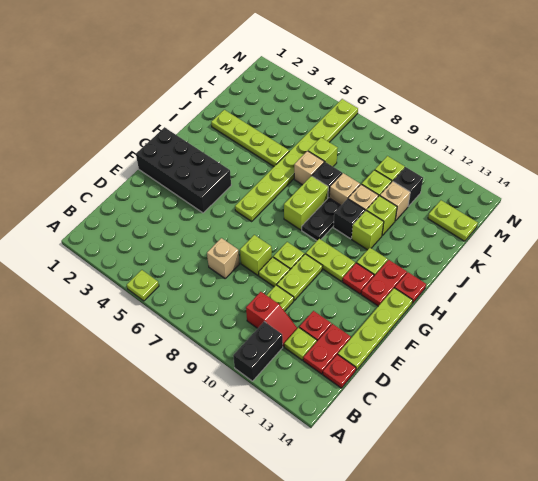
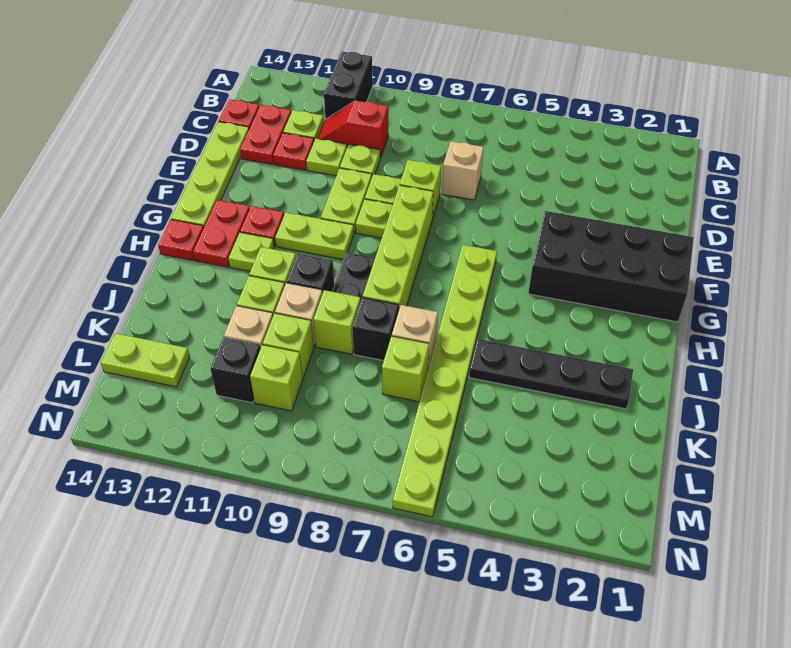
lime plate A5 level 1 -> lime plate D11 level 1
lime brick H8:I8 level 1 -> lime brick F8:I8 level 1
lime plate J2:J5 level 1 -> black plate J2:J5 level 1
tan brick J9 level 1 -> lime brick J9 level 1

